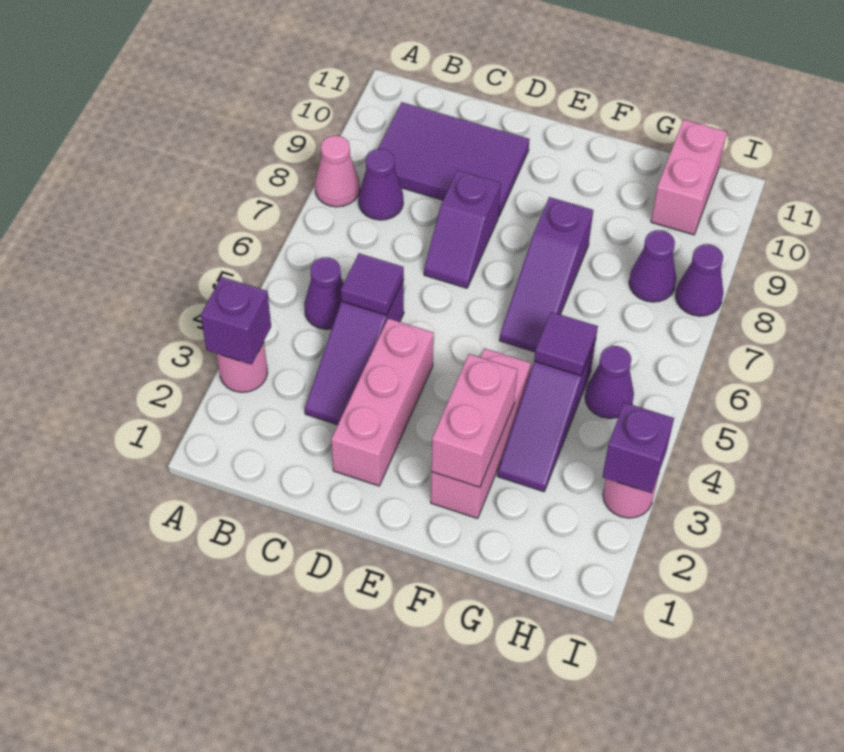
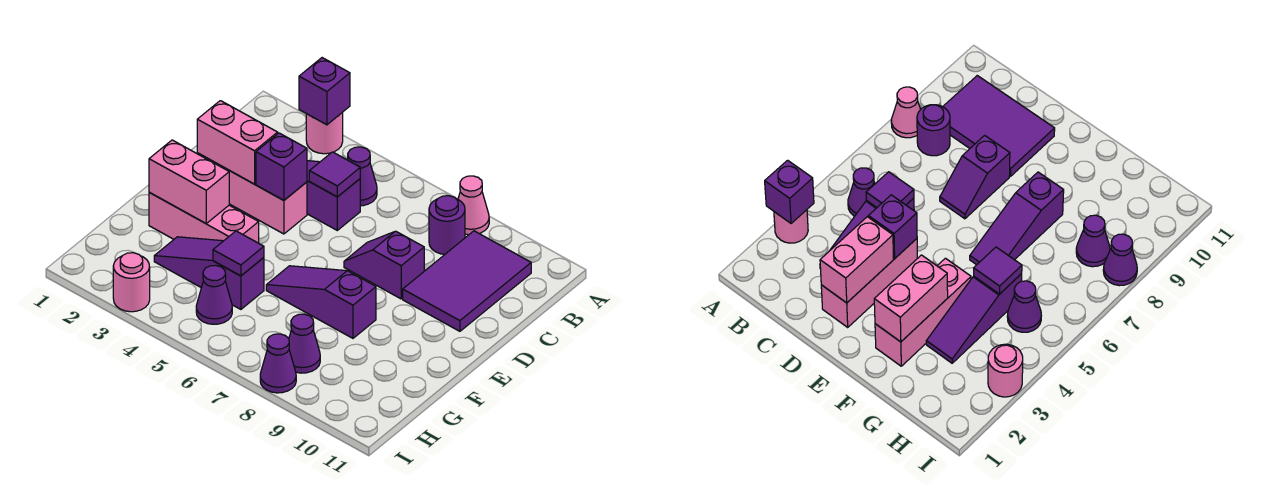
purple cone B8 level 1 -> purple round brick B8 level 1
pink brick H10:H11 level 1 -> pink brick D2:D3 level 2
purple brick I3 level 2 -> purple brick D4 level 2

